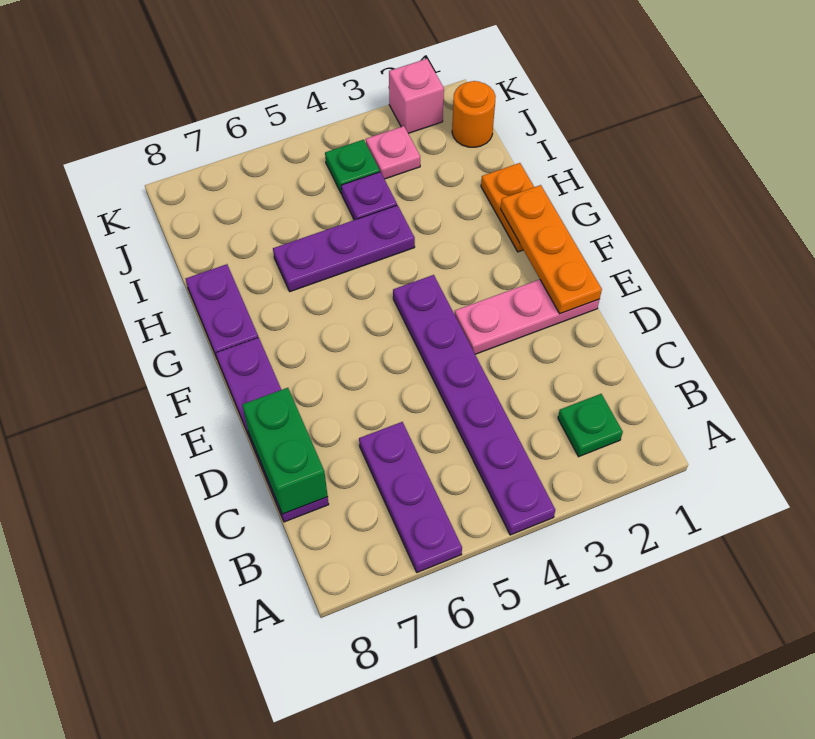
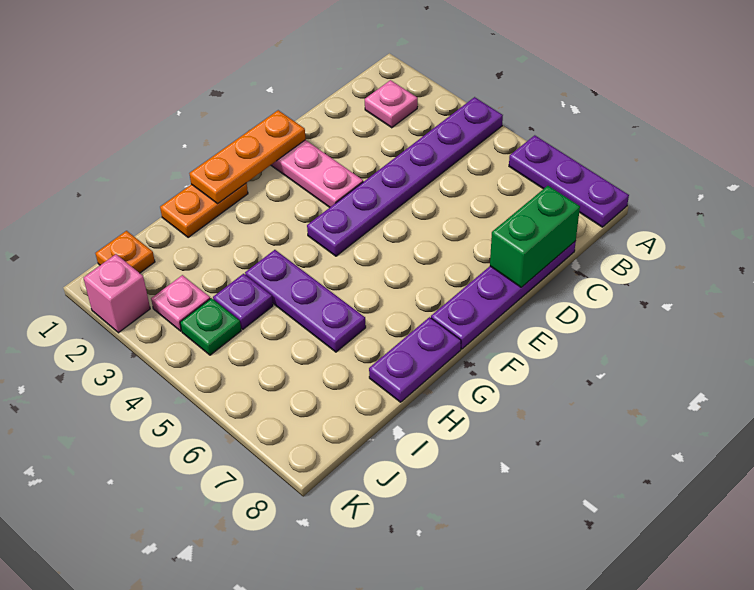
purple plate A6:C6 level 1 -> purple plate A6:A8 level 1
green plate B2 level 1 -> pink plate B2 level 1
orange round brick J1 level 1 -> orange plate J1 level 1

